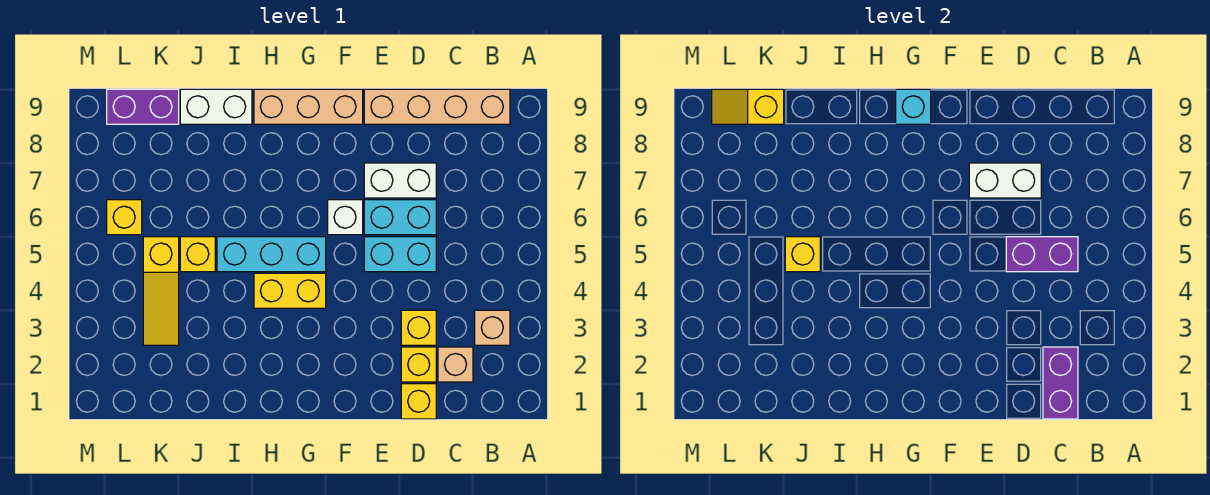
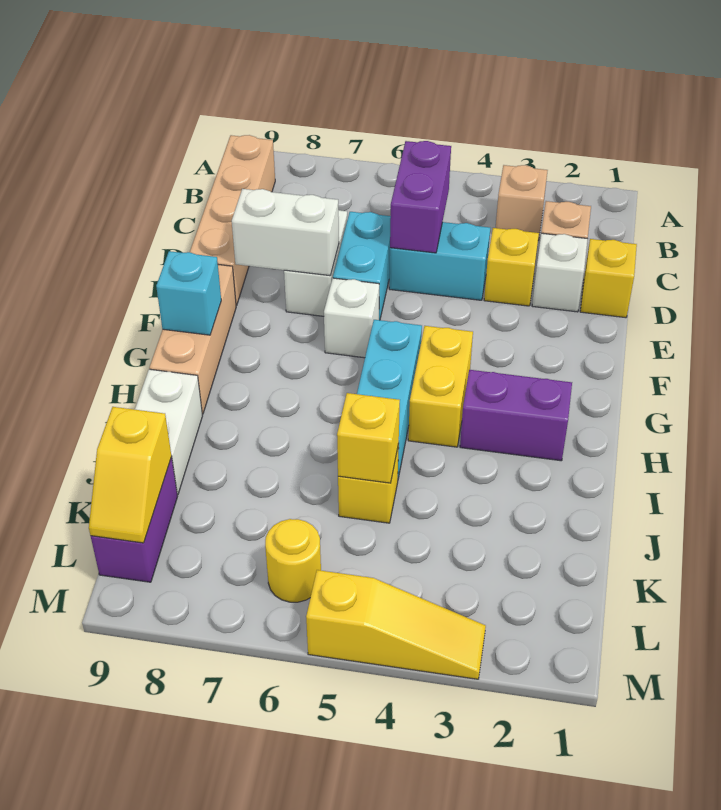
purple brick C1:C2 level 2 -> purple brick H2:H3 level 1
yellow brick D2 level 1 -> white brick D2 level 1
cyan brick D5:E5 level 1 -> cyan brick D4:D5 level 1
white brick D7:E7 level 2 -> white brick E7:E8 level 2
yellow slope K3:K5 level 1 top 5 -> yellow slope M3:M5 level 1 top 5
yellow brick L6 level 1 -> yellow round brick L6 level 1

